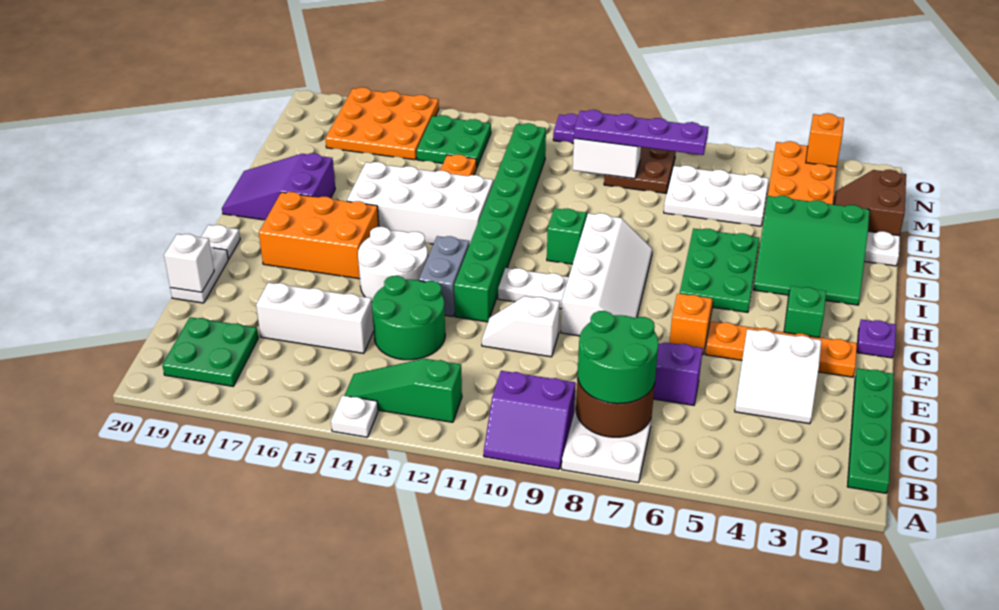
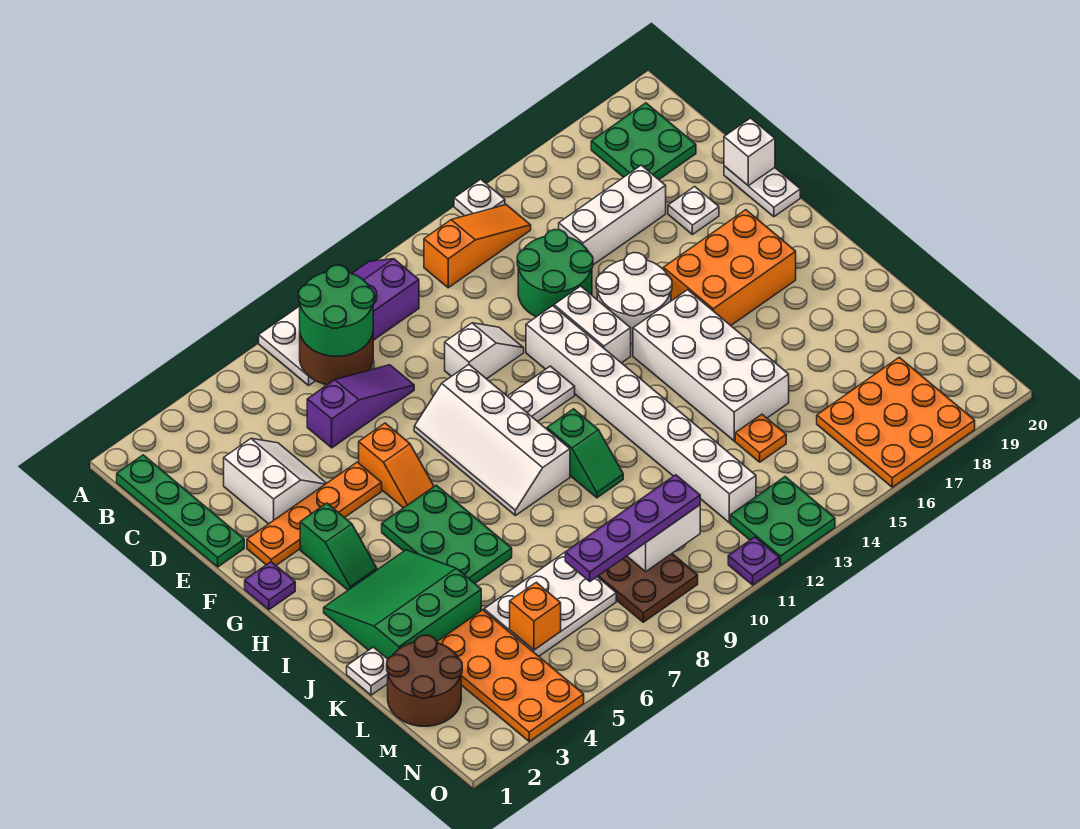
green slope B12:B14 level 1 top 12 -> orange slope B12:B14 level 1 top 12
white slope D3:E4 level 1 top E -> white slope D3:E4 level 1 top 3
green brick F12:M12 level 1 -> white brick F12:M12 level 1
grey brick F13:G13 level 1 -> white brick F13:G13 level 1
white plate G20 level 1 -> white plate E18 level 1
white brick I13:J16 level 1 -> white brick H14:K15 level 1
purple slope I18:J20 level 1 top 18 -> none
brown slope L1:M2 level 1 top 1 -> brown round brick L1:M2 level 1
green plate M14:N15 level 1 -> green plate N12:O13 level 1
orange brick O3 level 2 -> orange brick M5 level 2

